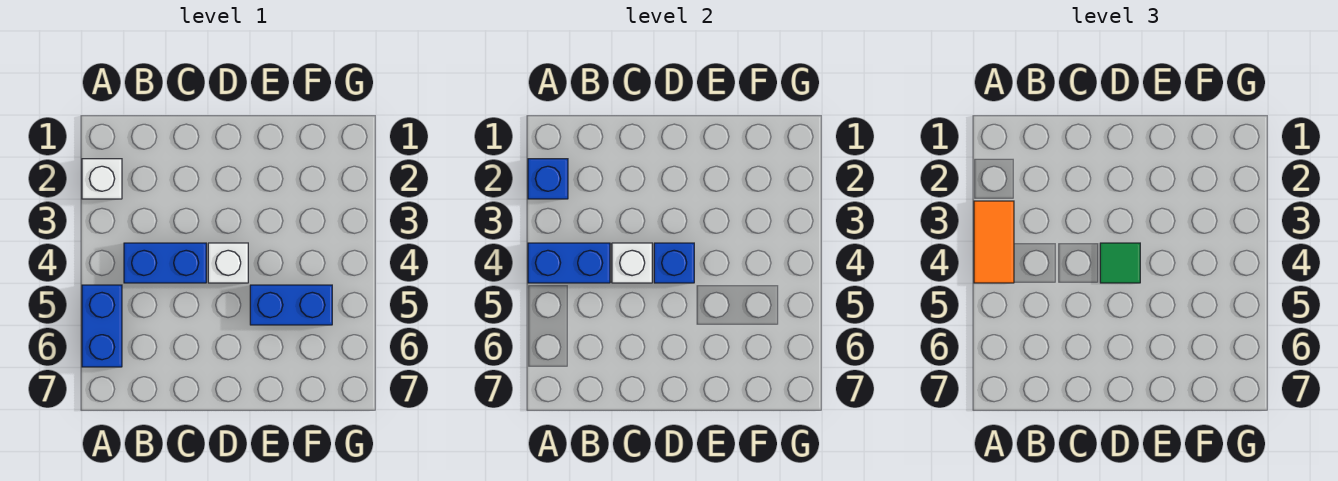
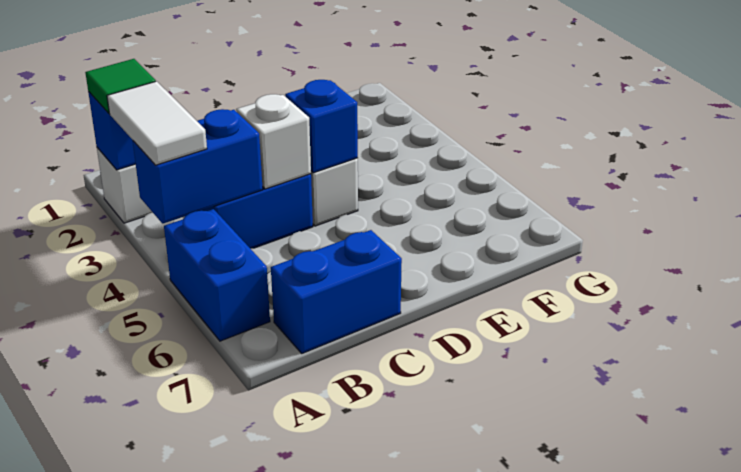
orange tile A3:A4 level 3 -> white tile A3:A4 level 3
green tile D4 level 3 -> green tile A2 level 3
blue brick E5:F5 level 1 -> blue brick B7:C7 level 1

